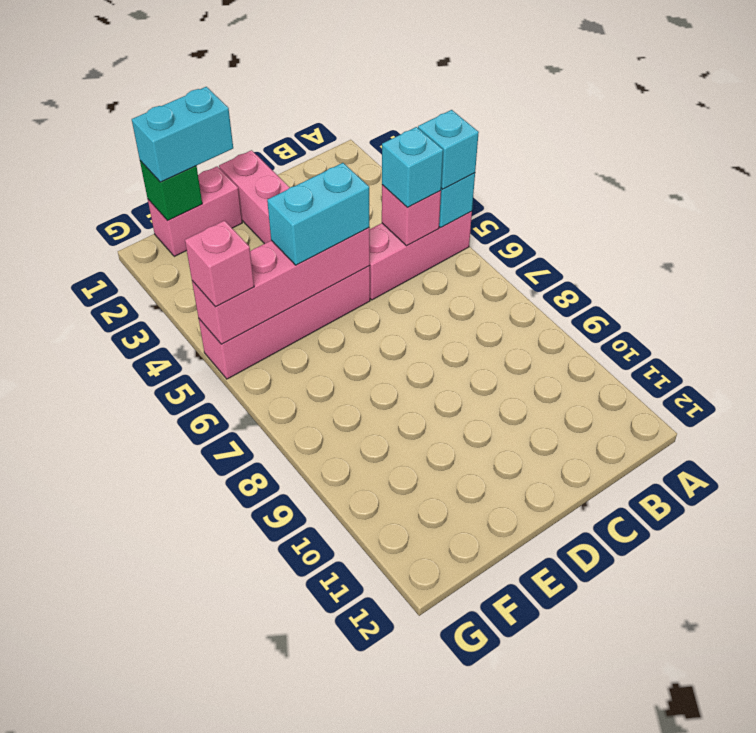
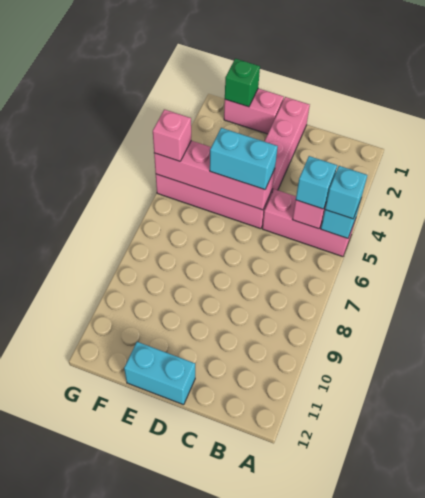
cyan brick E1:F1 level 3 -> cyan brick D12:E12 level 1

